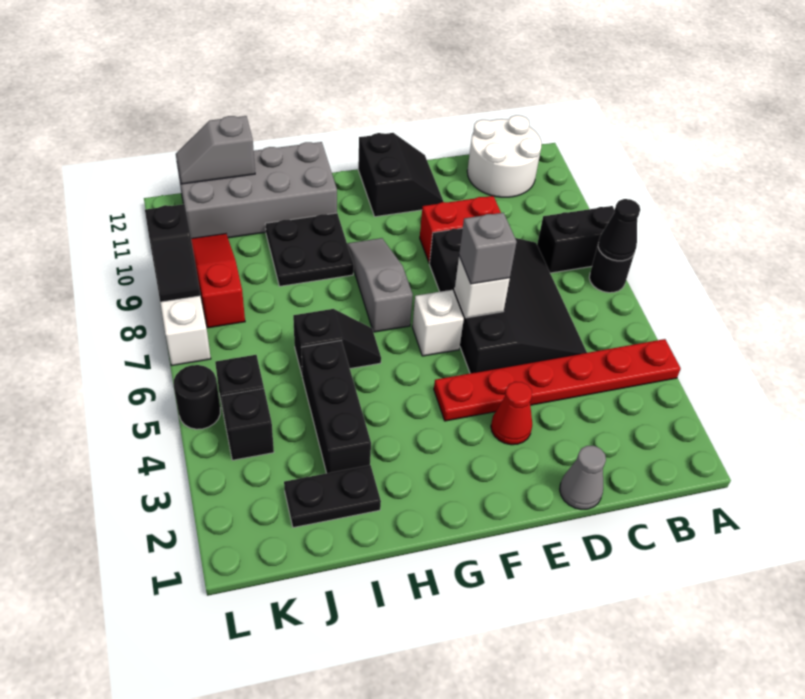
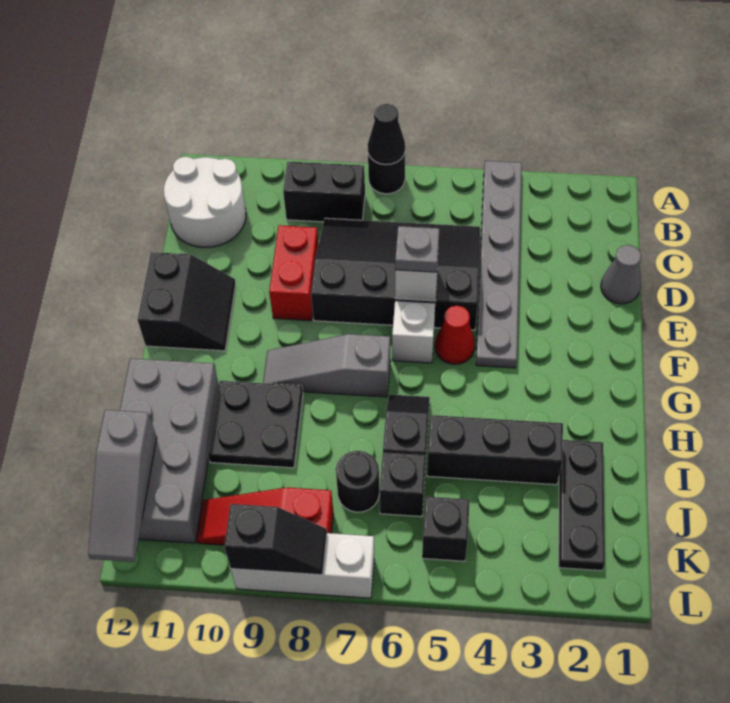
red plate A4:F4 level 1 -> grey plate A4:F4 level 1
black brick A8:B8 level 1 -> black brick B8:B9 level 1
red cone E3 level 1 -> red cone F5 level 1
grey brick E6 level 3 -> grey plate E6 level 3
black slope E11:F12 level 1 top F -> black slope E11:F12 level 1 top 12
black plate I2:J2 level 1 -> black plate I2:K2 level 1
grey slope J12:K12 level 2 top J -> grey slope J12:L12 level 2 top J
black brick K4 level 1 -> black brick J6 level 1
black round brick L5 level 1 -> black round brick J7 level 1

